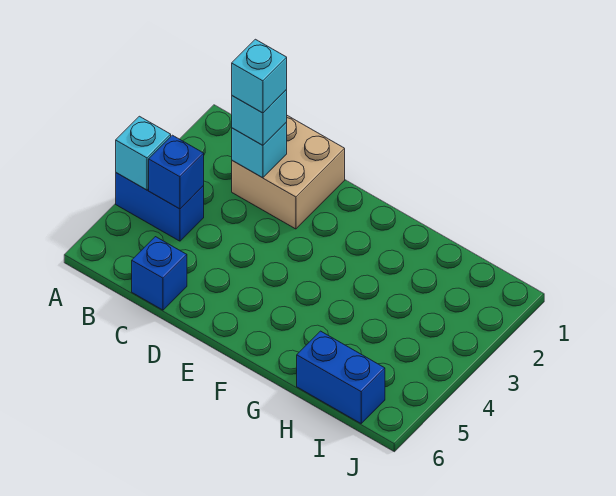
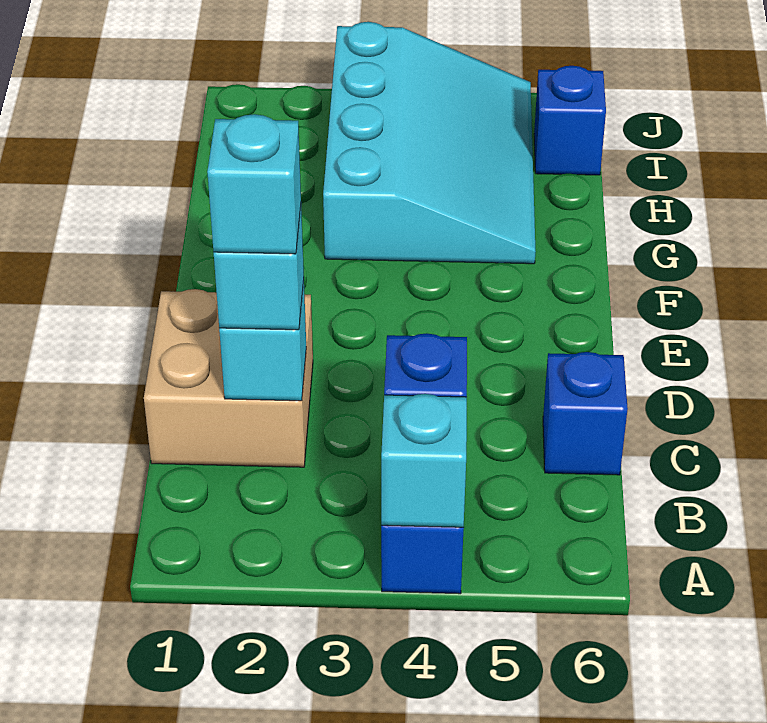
none -> cyan slope G3:J5 level 1 top 3
blue brick H6:I6 level 1 -> blue brick I6 level 1

